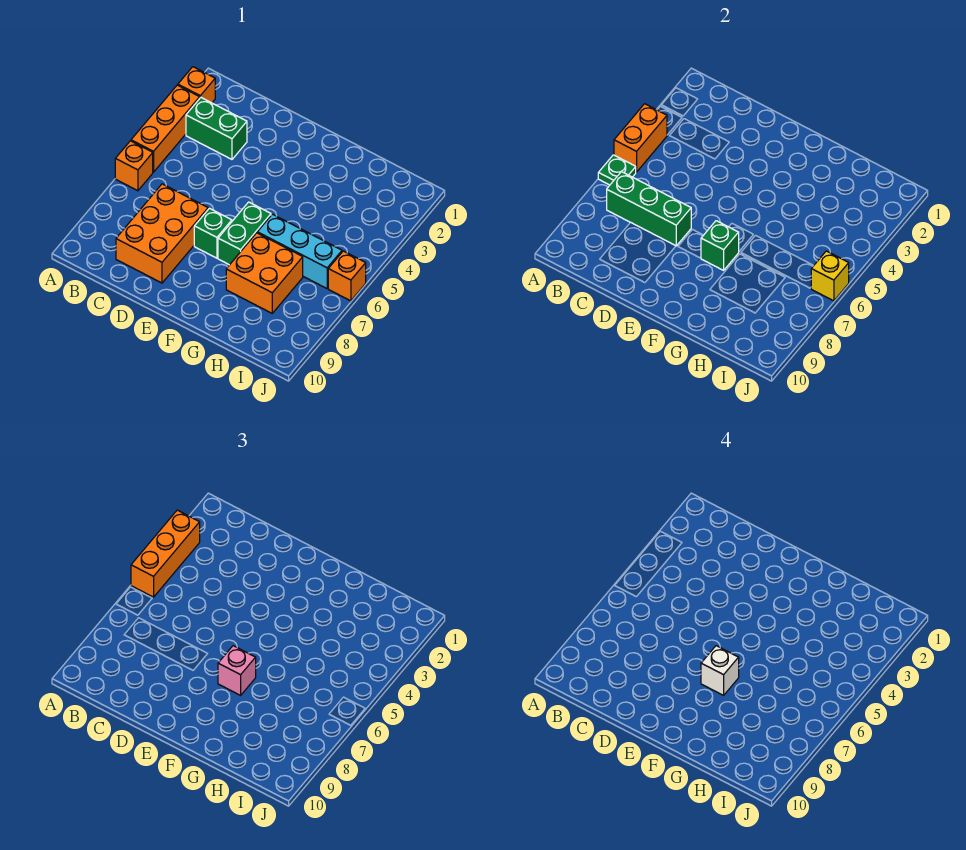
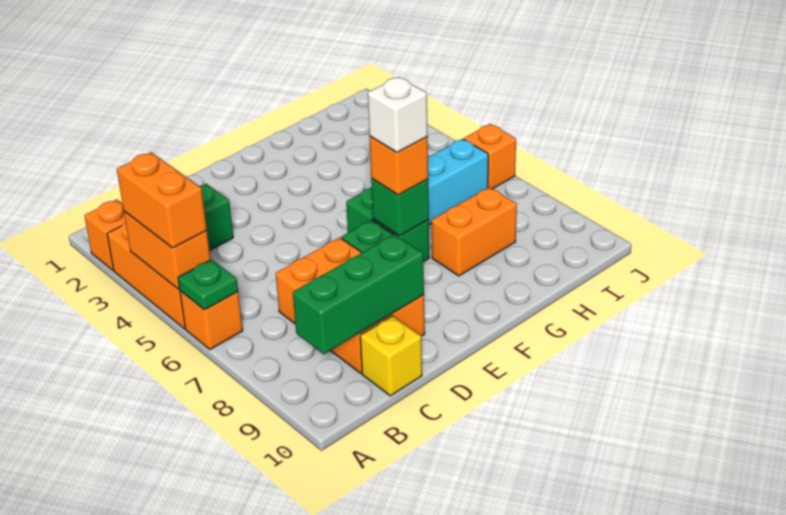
orange brick A3:A5 level 3 -> orange brick A4:A5 level 3
green brick B7:D7 level 2 -> green brick B9:D9 level 2
pink brick F7 level 3 -> orange brick F7 level 3
orange brick G7:H8 level 1 -> orange brick G8:H8 level 1
yellow brick J6 level 2 -> yellow brick C10 level 1

